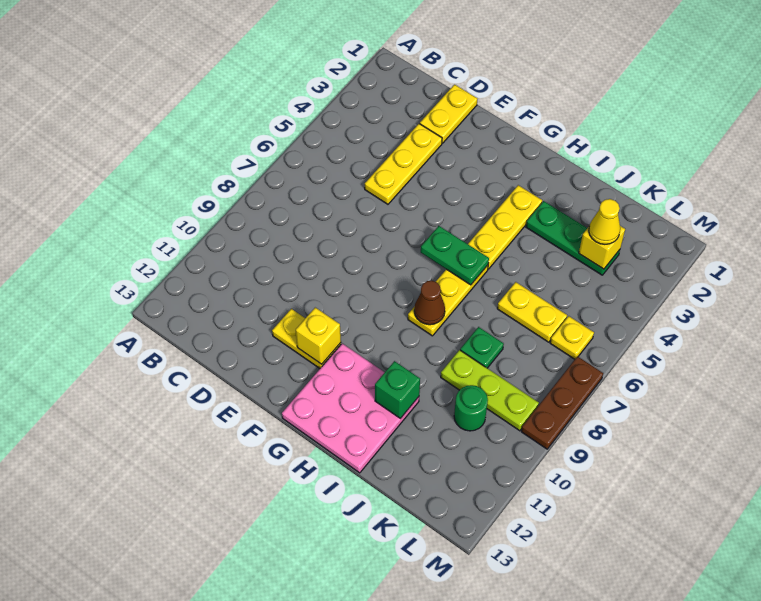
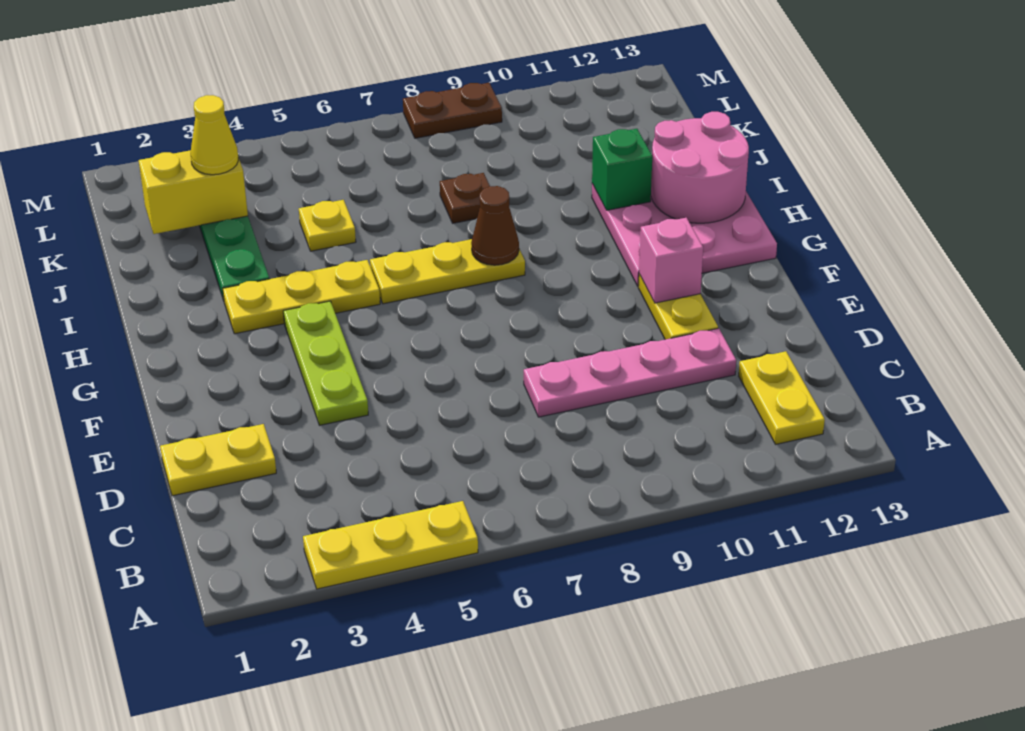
yellow plate D3:D5 level 1 -> yellow plate A3:A5 level 1
none -> pink plate D8:D11 level 1
yellow brick F11 level 2 -> pink brick F11 level 2
green plate G6:H6 level 2 -> none
none -> pink round brick H12:I13 level 2
yellow plate J6:K6 level 1 -> yellow plate B12:C12 level 1
green plate J8 level 1 -> brown plate J8 level 1
lime plate J9:L9 level 1 -> lime plate E4:G4 level 1
yellow brick K3 level 2 -> yellow brick K2:K3 level 2
green round brick K10 level 1 -> none
yellow plate L6 level 1 -> yellow plate J5 level 1
brown plate M7:M9 level 1 -> brown plate M8:M9 level 1

